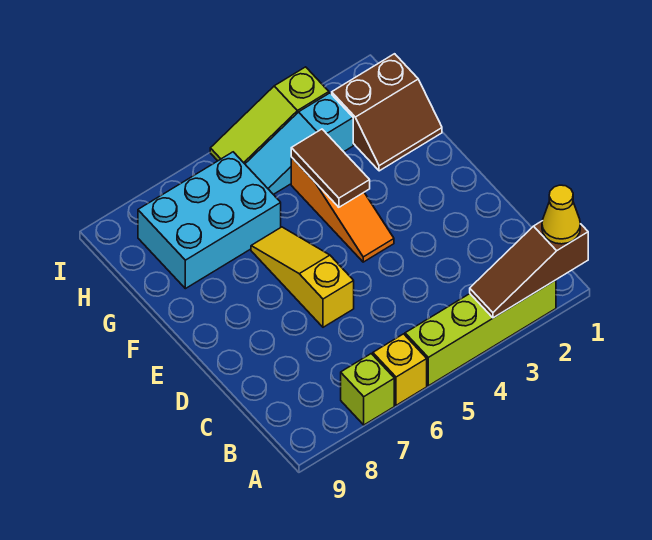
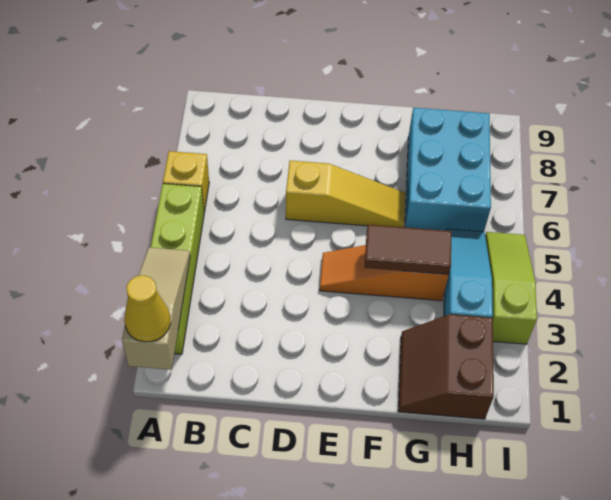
brown slope A1:A3 level 2 top 1 -> tan slope A1:A3 level 2 top 1
lime brick A7 level 1 -> none

